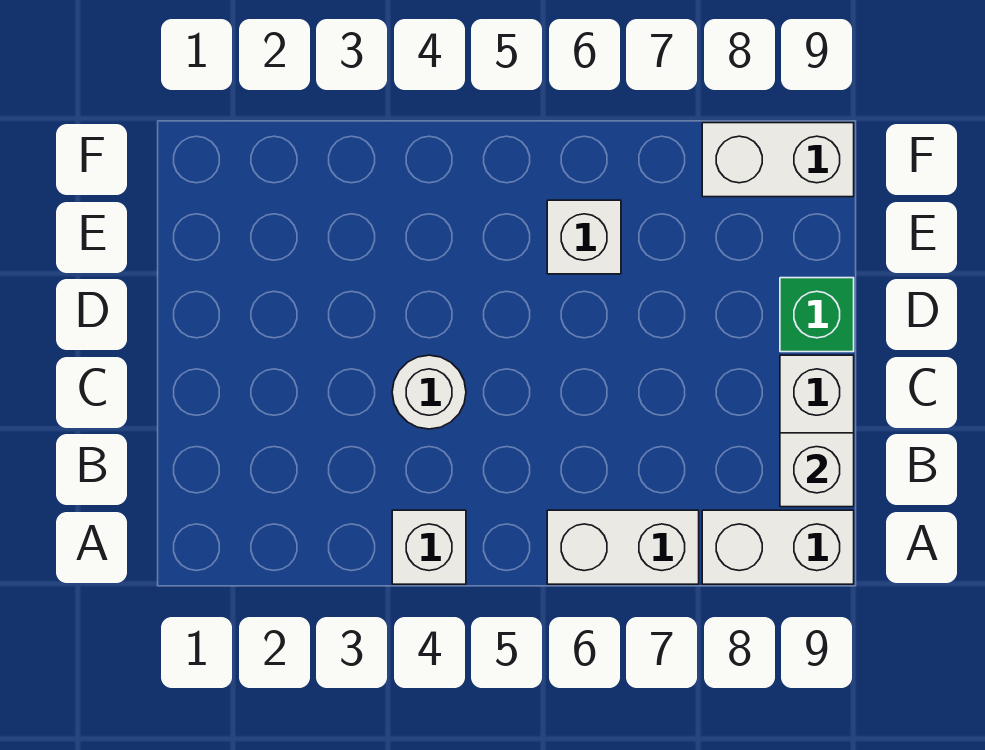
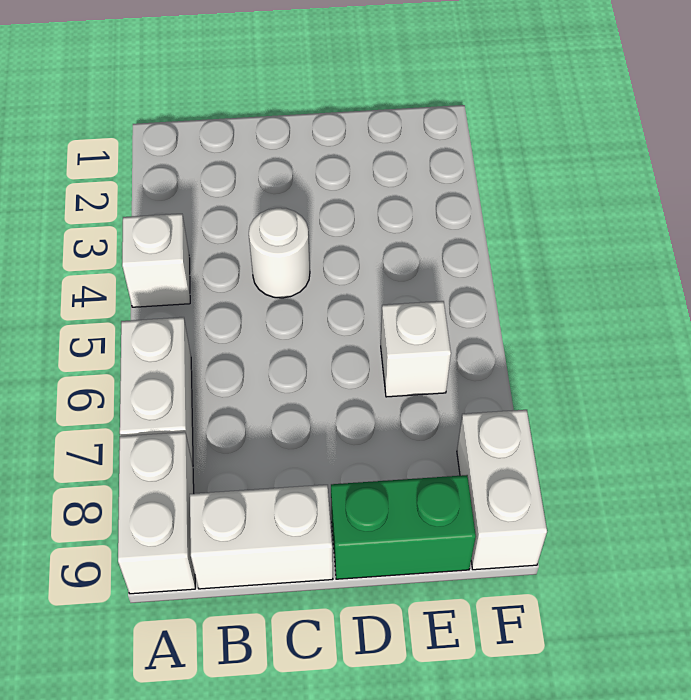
white brick B9 level 2 -> none
green brick D9 level 1 -> green brick D9:E9 level 1

